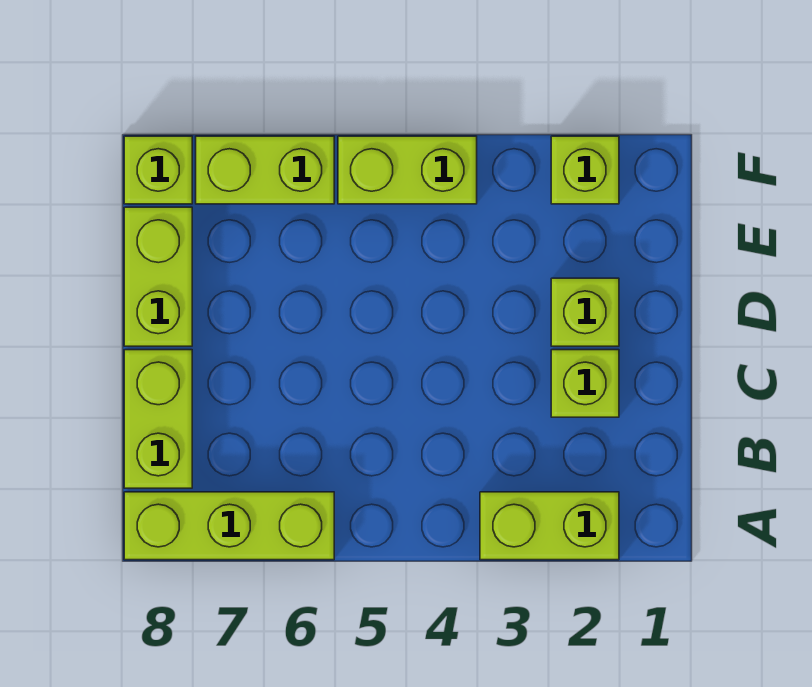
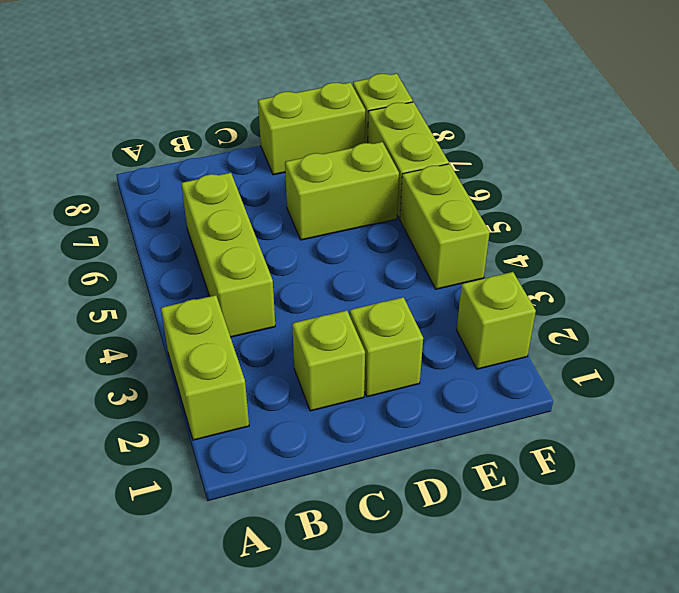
lime brick A6:A8 level 1 -> lime brick B4:B6 level 1
lime brick B8:C8 level 1 -> lime brick D6:E6 level 1

